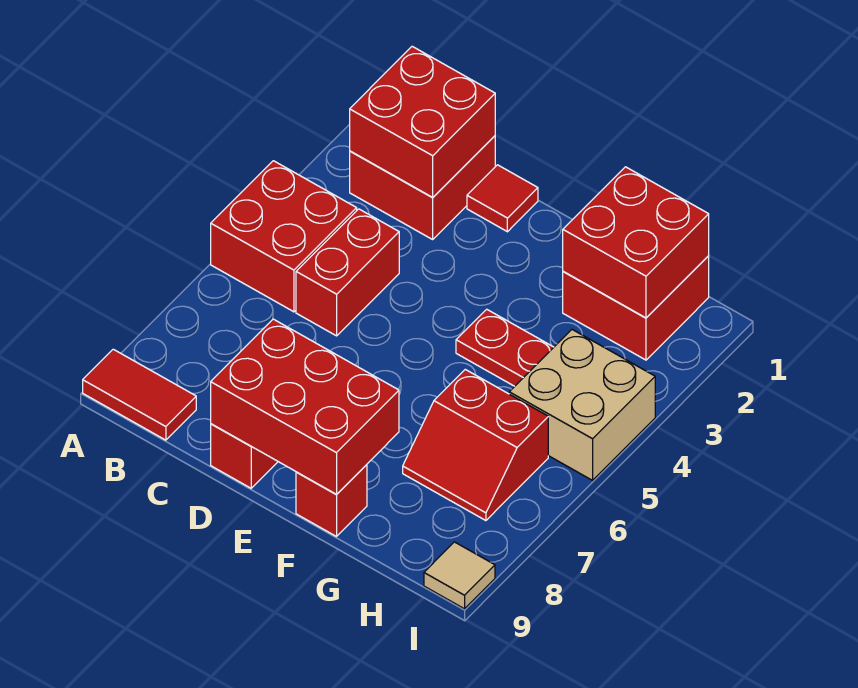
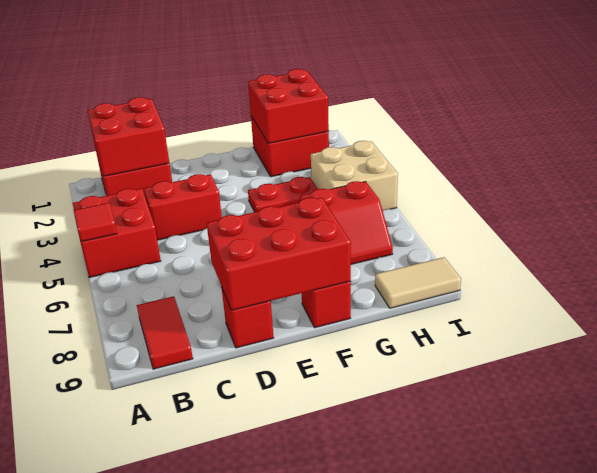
red tile A9:B9 level 1 -> red tile B8:B9 level 1
red brick C4:C5 level 1 -> red brick C4:D4 level 1
red tile D1 level 1 -> red tile A5 level 2
tan tile I9 level 1 -> tan tile H9:I9 level 1

